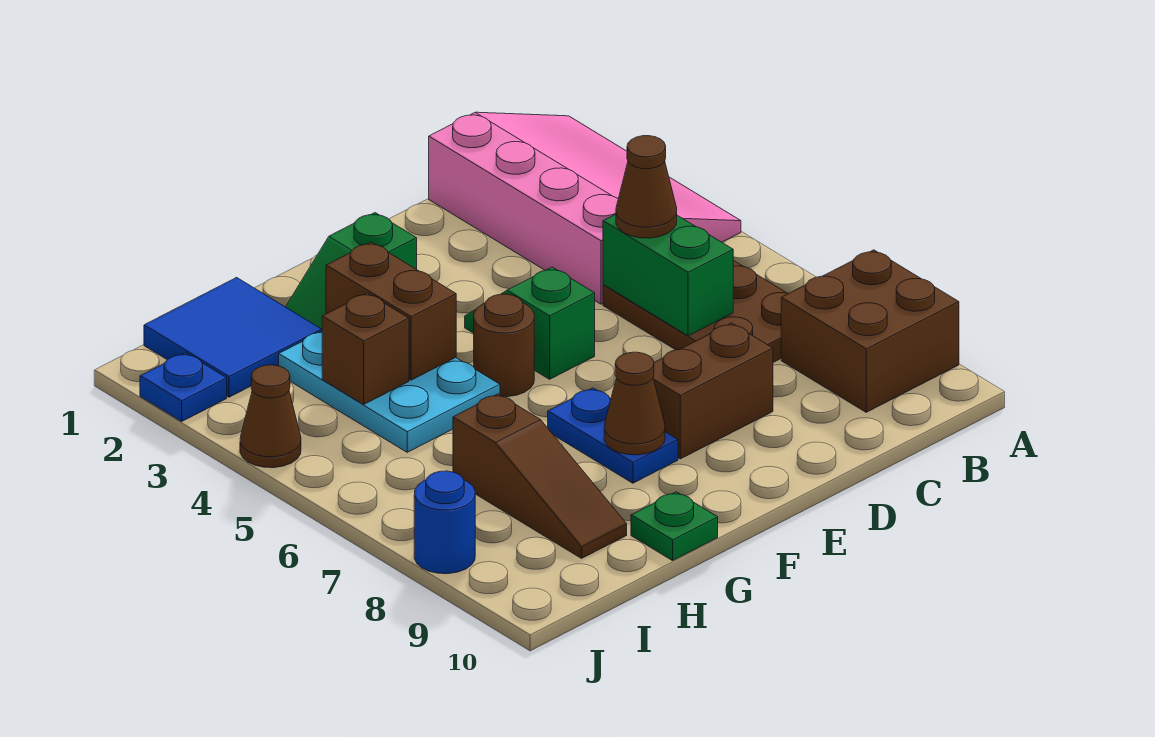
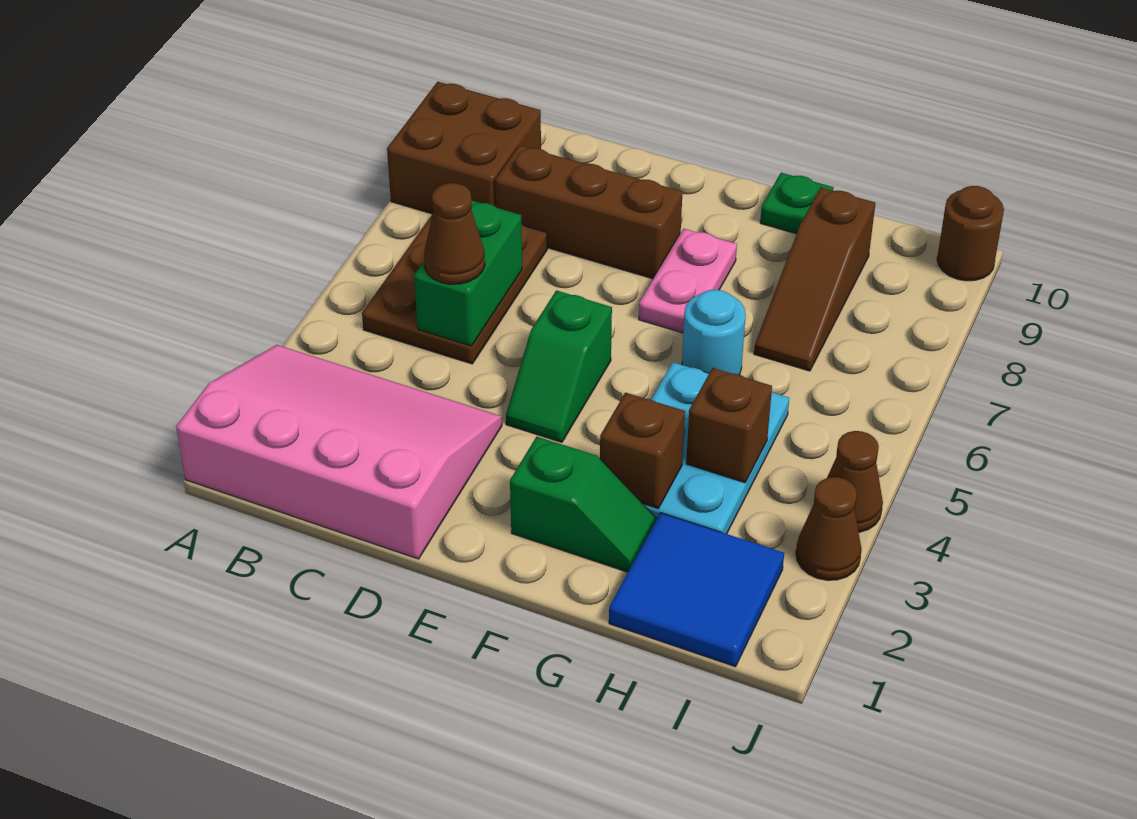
pink slope A1:C4 level 1 top C -> pink slope A1:D3 level 1 top 1
brown brick D8:E8 level 1 -> brown brick C8:E8 level 1
brown round brick F5 level 1 -> brown round brick J10 level 1
blue plate F7:F8 level 1 -> pink plate F7:F8 level 1
brown cone F8 level 2 -> brown cone J3 level 1
brown brick G3:G4 level 2 -> brown brick G3 level 2
none -> cyan round brick G6 level 1
brown slope H7:H9 level 1 top 7 -> brown slope H7:H9 level 1 top 9
blue plate J2 level 1 -> none
blue round brick J8 level 1 -> none

